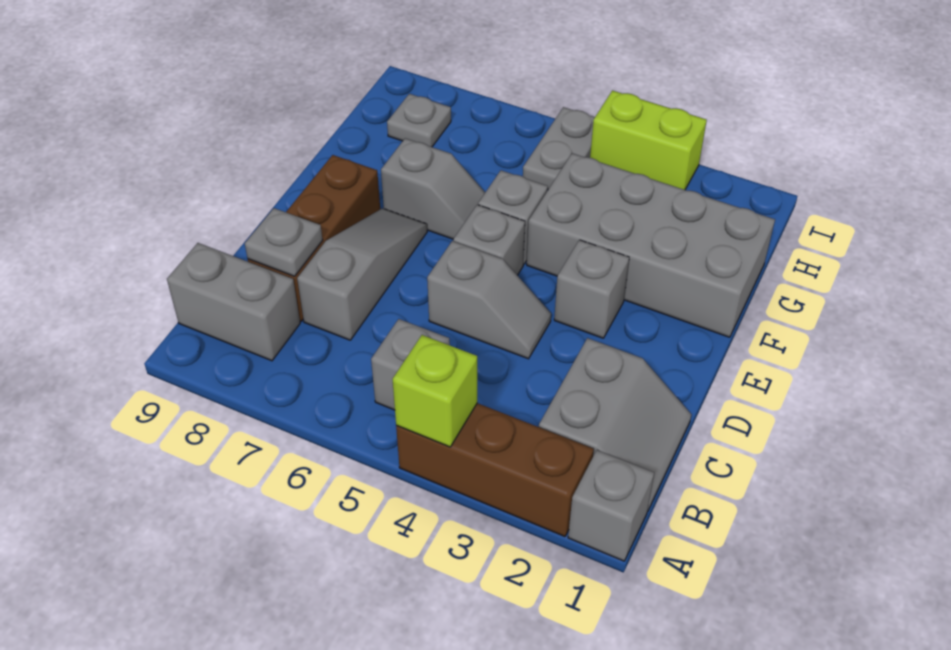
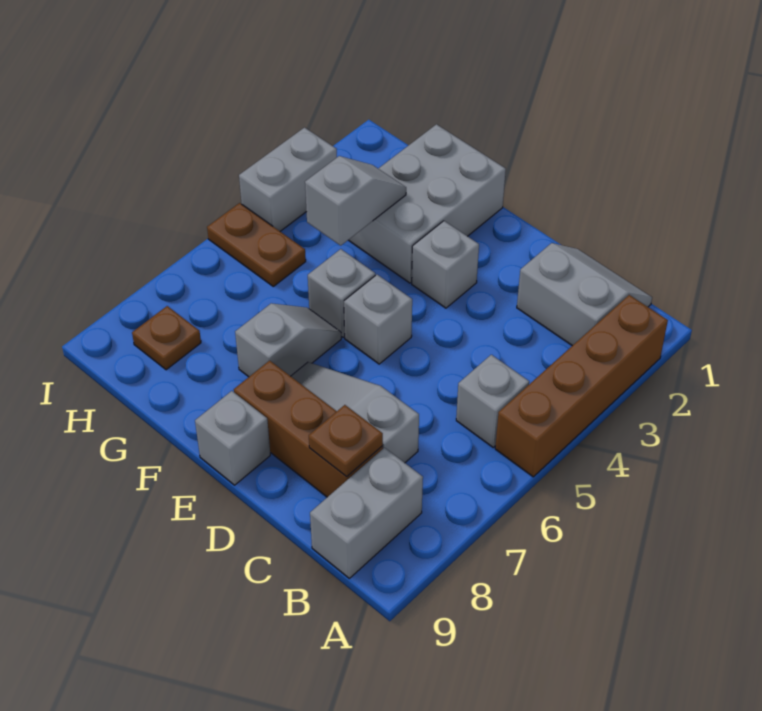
grey brick A1 level 1 -> grey brick E9 level 1
brown brick A2:A4 level 1 -> brown brick A2:A5 level 1
lime brick A4 level 2 -> none
grey plate C8 level 2 -> brown plate C8 level 2
grey slope D4:D5 level 1 top 5 -> grey slope G3:G4 level 2 top 4
grey brick F1:G4 level 1 -> grey brick F1:G3 level 1
grey plate H5:I5 level 1 -> brown plate H5:I5 level 1
grey plate H8 level 1 -> brown plate H8 level 1
lime brick I3:I4 level 1 -> grey brick I3:I4 level 1

